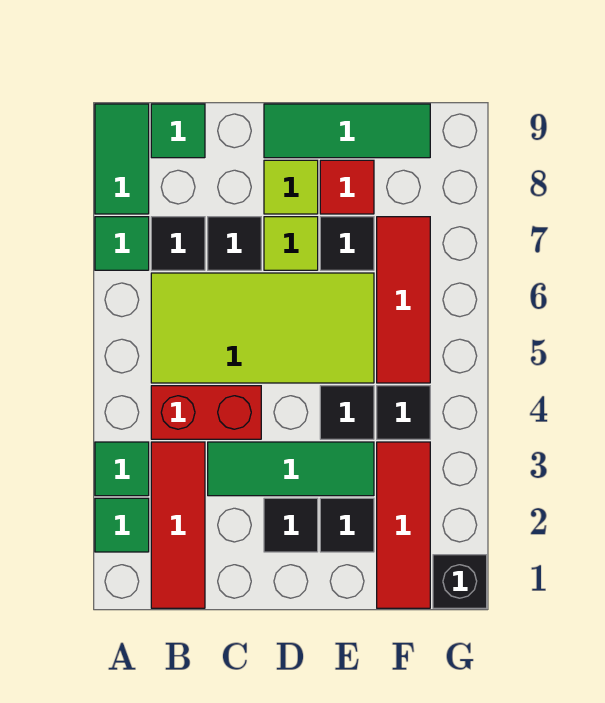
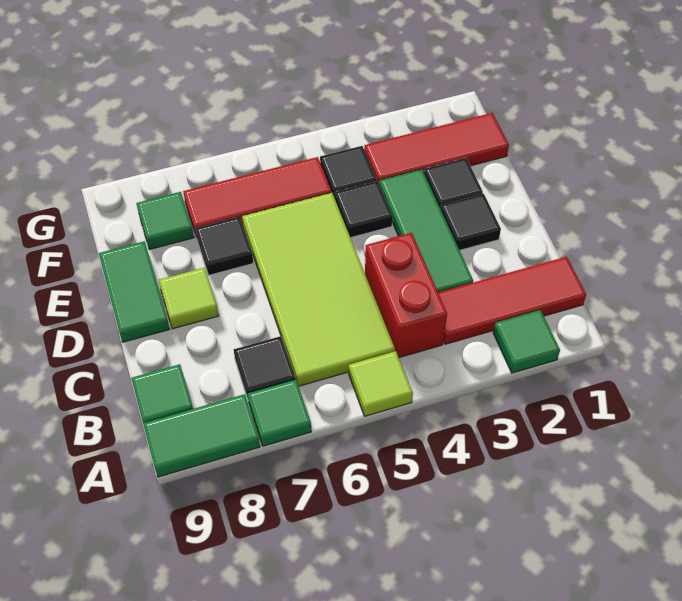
green tile A3 level 1 -> green tile F8 level 1
black tile C7 level 1 -> none
lime tile D7 level 1 -> lime tile A5 level 1
green tile D9:F9 level 1 -> green tile D9:E9 level 1
red tile E8 level 1 -> none
black brick G1 level 1 -> none

